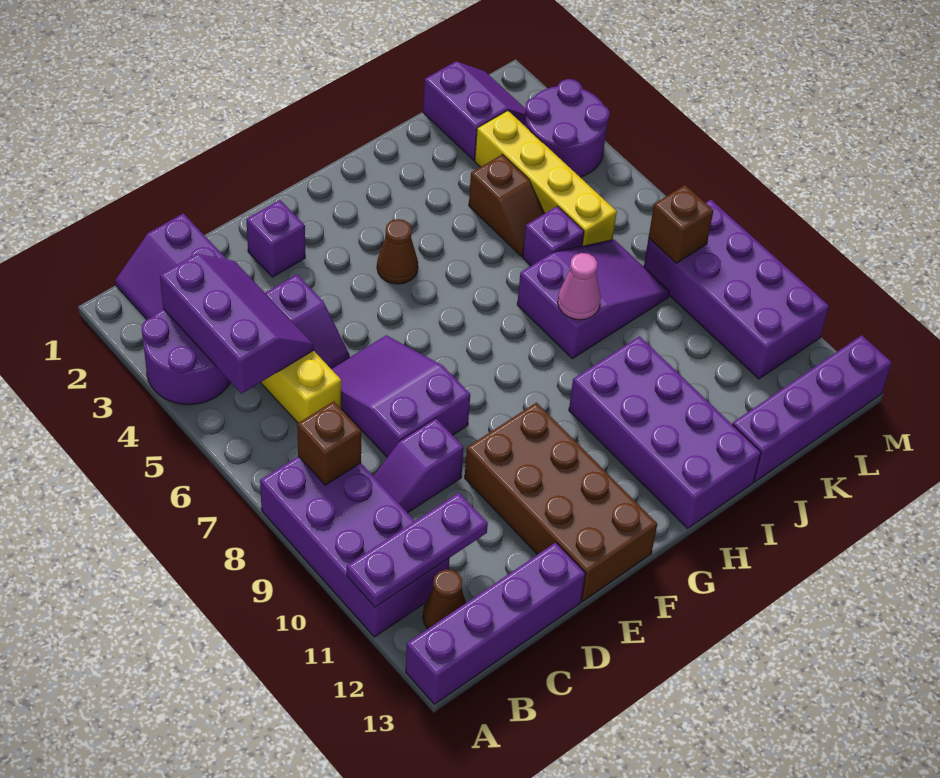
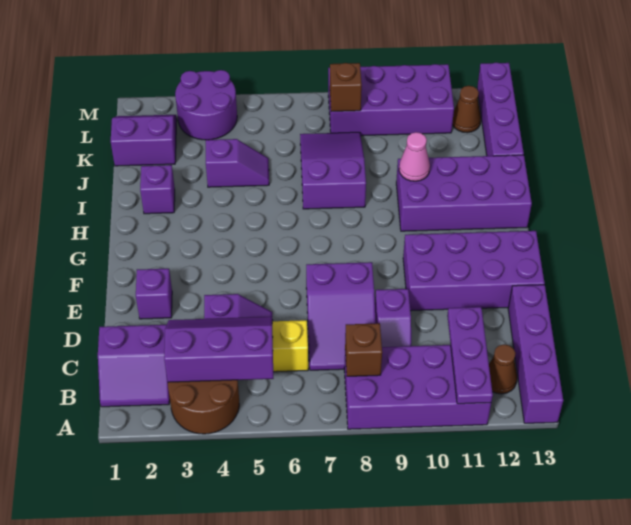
purple round brick A3:B4 level 1 -> brown round brick A3:B4 level 1
purple slope D6:E8 level 1 top 8 -> purple slope C7:E8 level 1 top E
brown brick E10:F13 level 1 -> purple brick E10:F13 level 1
brown cone G4 level 1 -> brown cone L12 level 1
pink cone I8 level 2 -> pink cone I10 level 2
brown slope J4:J5 level 1 top 4 -> purple slope J4:J5 level 1 top 4
purple brick J6 level 1 -> purple brick I2 level 1
yellow brick K3:K6 level 1 -> none

